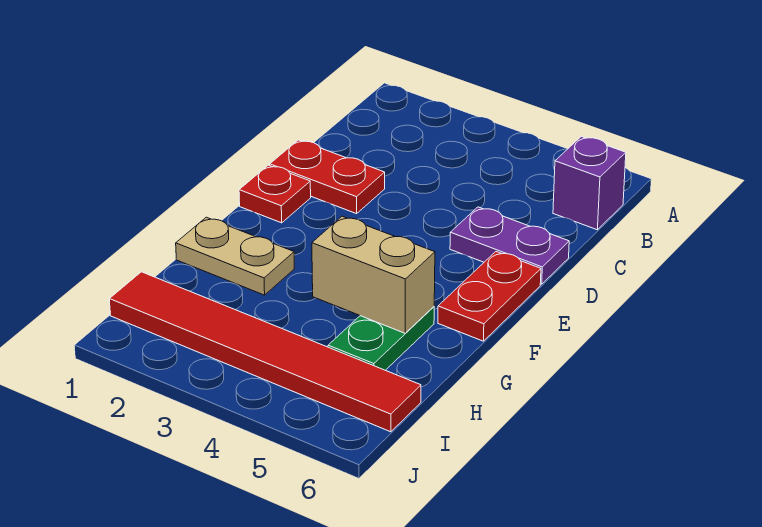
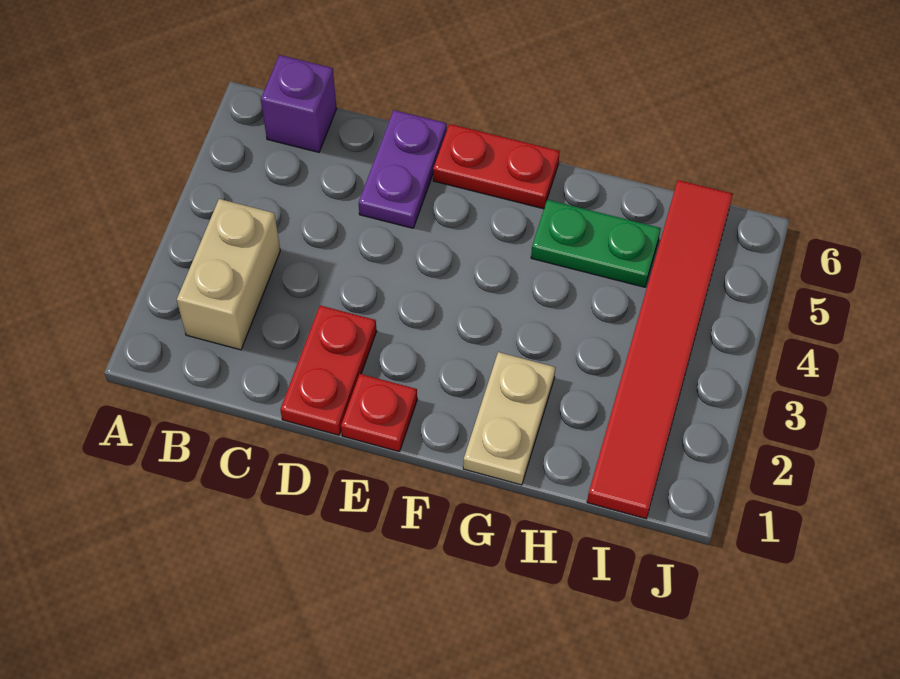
tan brick G4:G5 level 2 -> tan brick B2:B3 level 1

